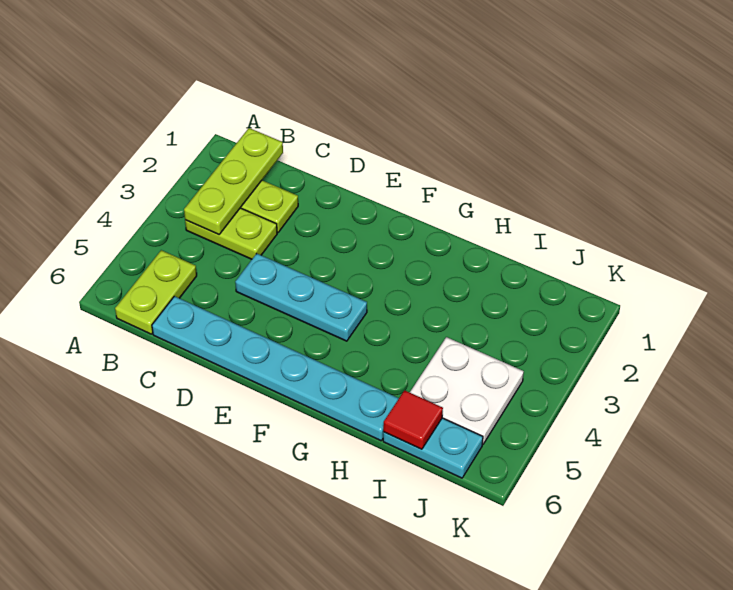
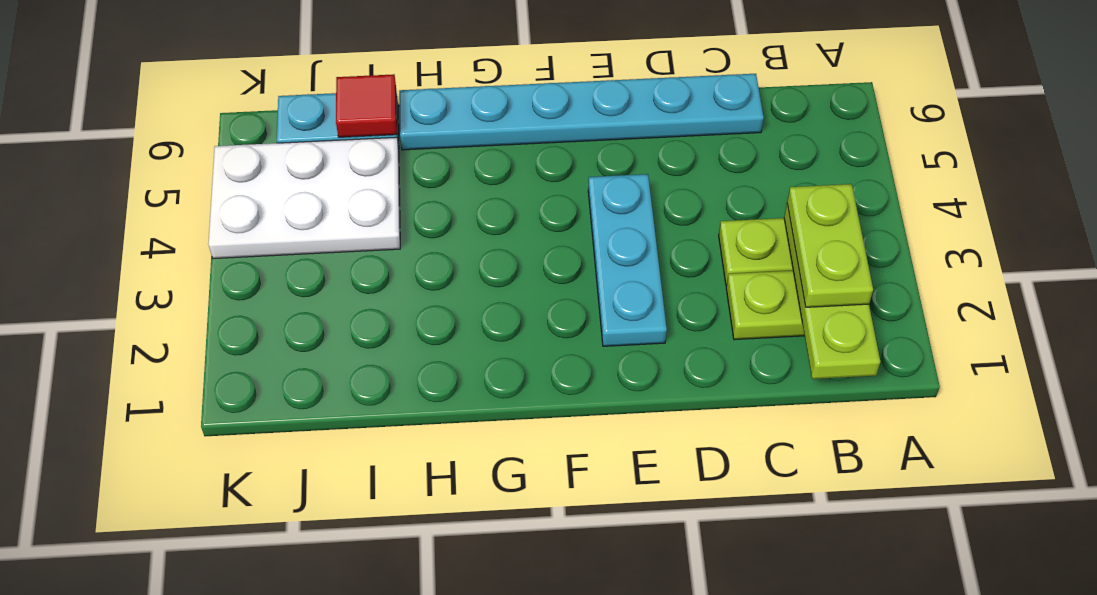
lime plate B5:B6 level 1 -> lime plate B2:B3 level 3
cyan plate D4:F4 level 1 -> cyan plate E2:E4 level 1
white plate I4:J5 level 1 -> white plate I4:K5 level 1

